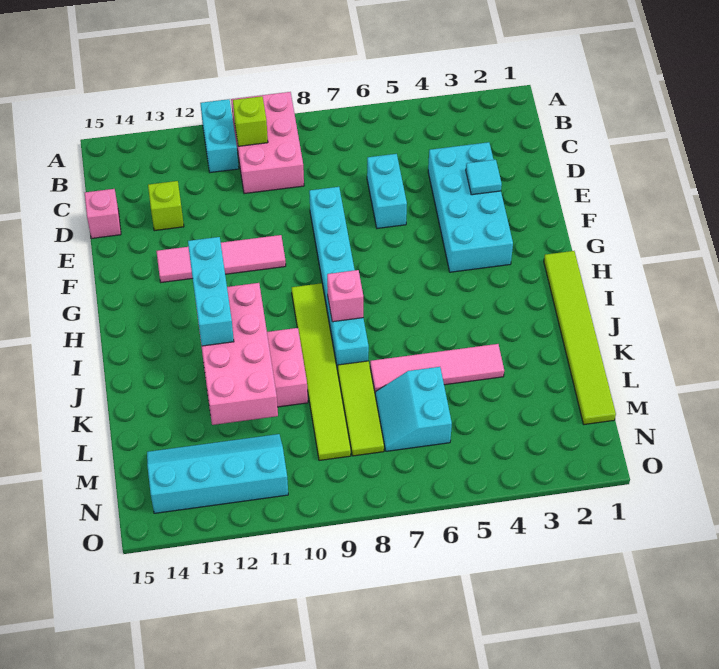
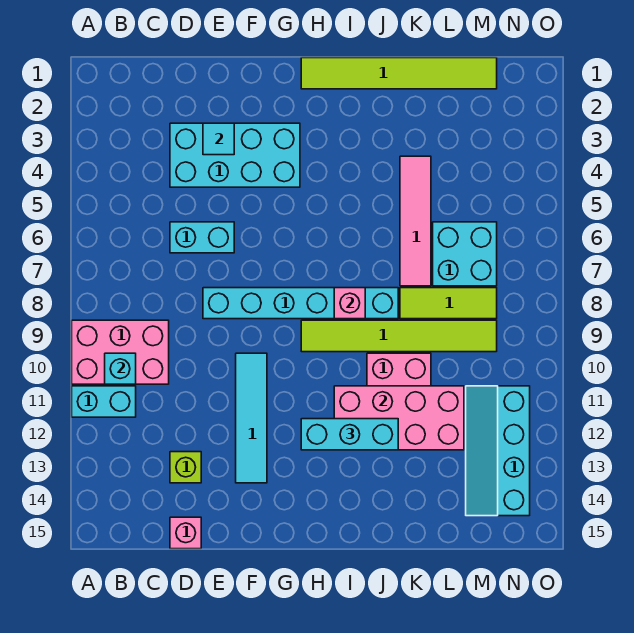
lime brick B10 level 2 -> cyan brick B10 level 2
pink tile F10:F13 level 1 -> cyan tile F10:F13 level 1
cyan slope L6:M7 level 1 top 6 -> cyan brick L6:M7 level 1

